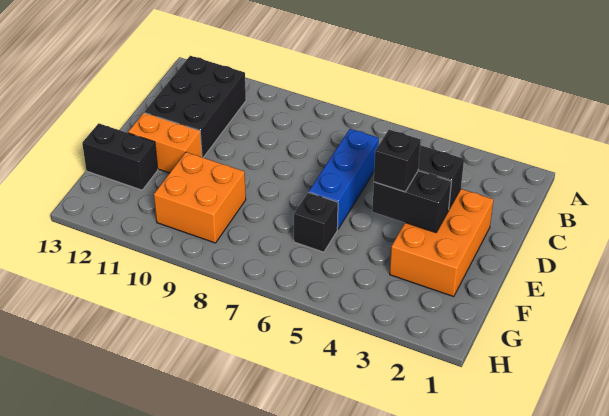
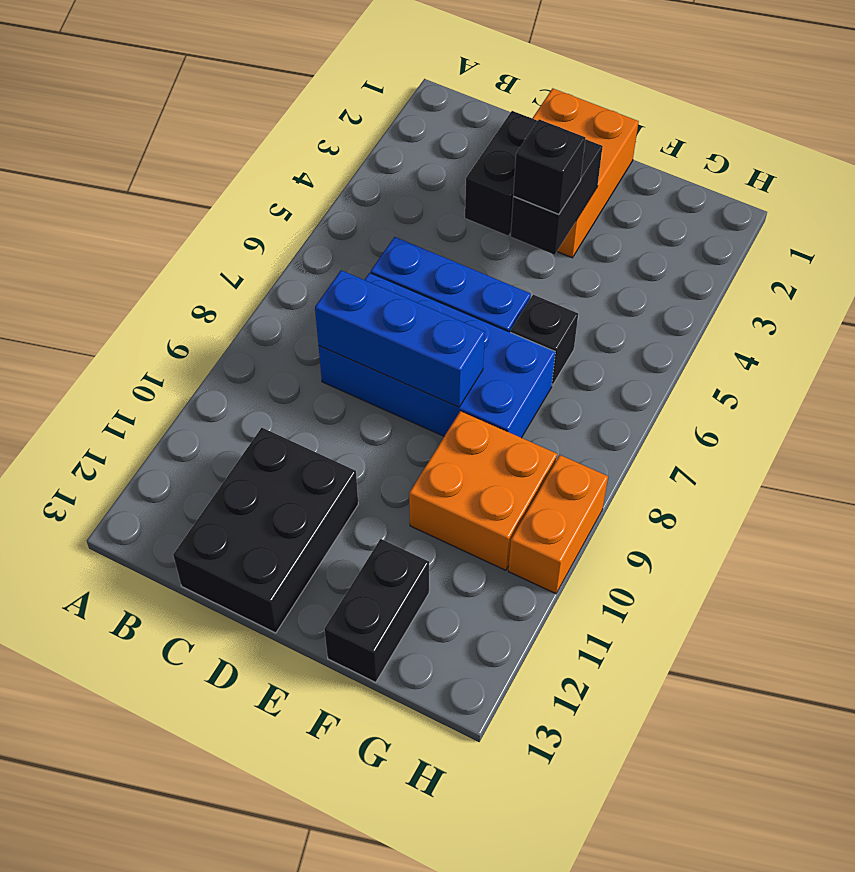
black brick B11:D12 level 1 -> black brick C11:D13 level 1
none -> blue brick C7:F8 level 1
none -> blue brick C8:E8 level 2
orange brick D2:F3 level 1 -> orange brick D1:E3 level 1
orange brick E11:E12 level 1 -> orange brick H9:H10 level 1

